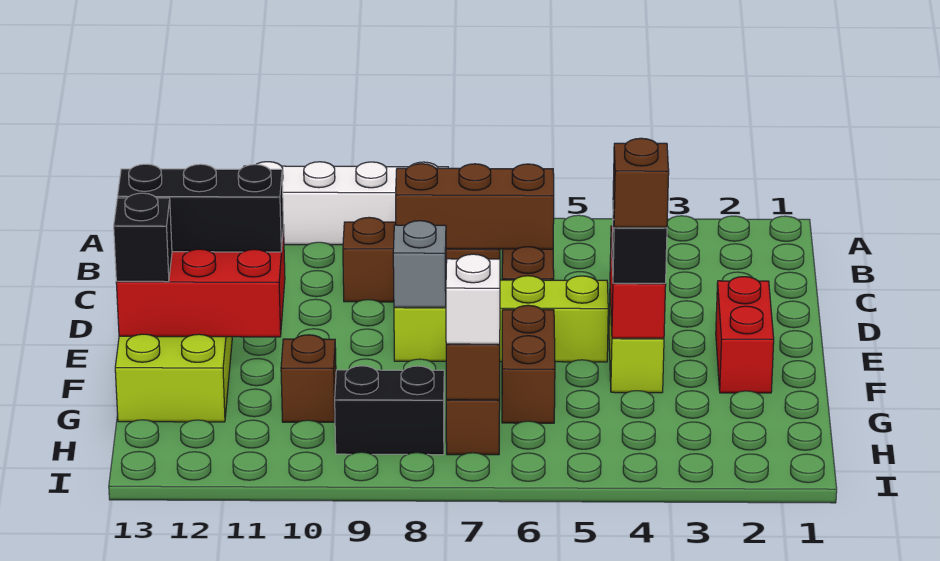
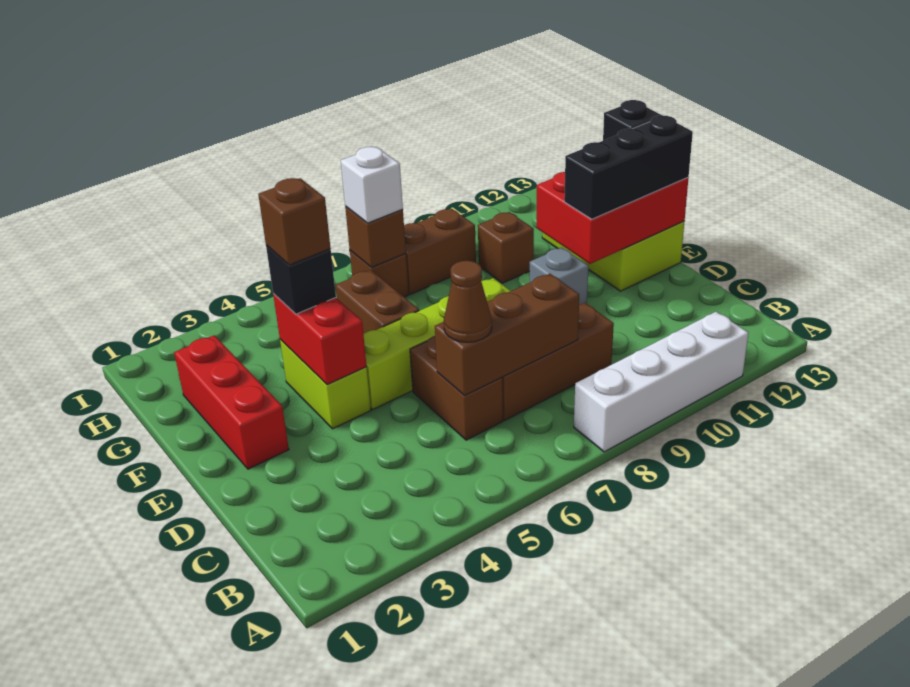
none -> brown cone C6 level 3
red brick E2:F2 level 1 -> red brick E2:G2 level 1
grey brick E8 level 2 -> grey brick E10 level 1
black brick H8:H9 level 1 -> brown brick H8:H9 level 1

